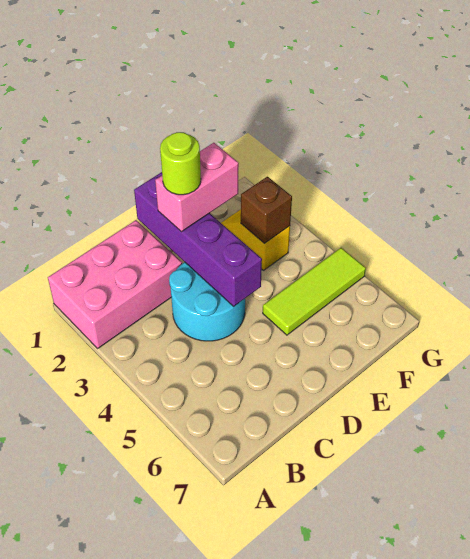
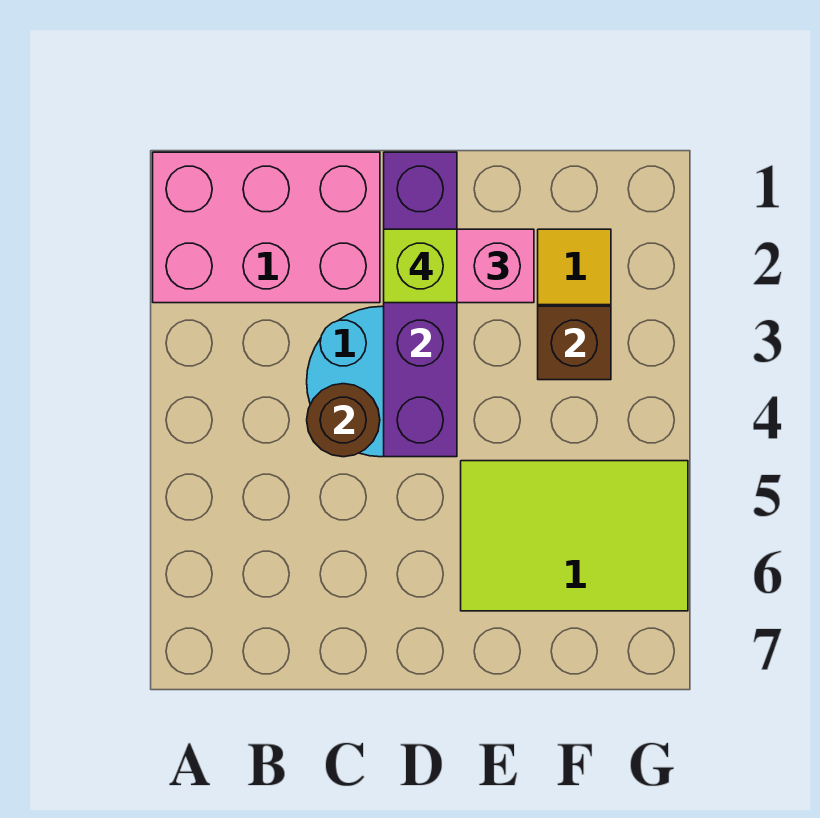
none -> brown round brick C4 level 2
lime round brick D2 level 4 -> lime brick D2 level 4
lime tile E5:G5 level 1 -> lime tile E5:G6 level 1

